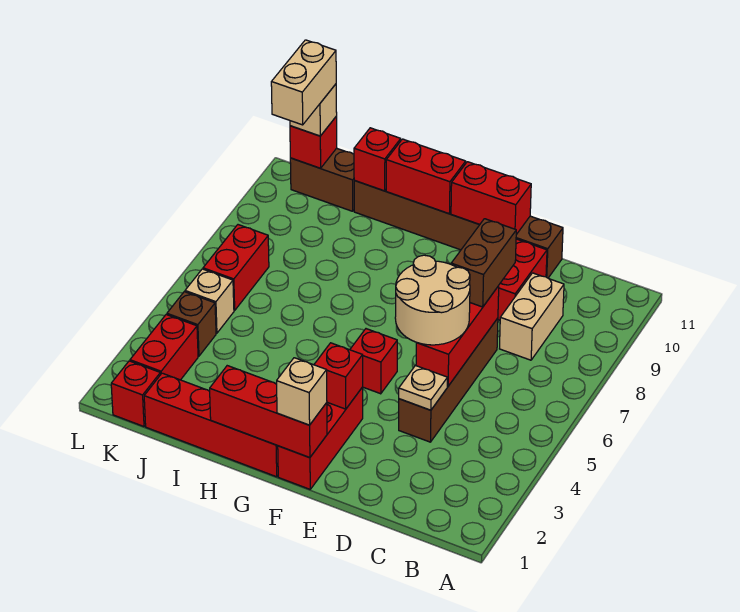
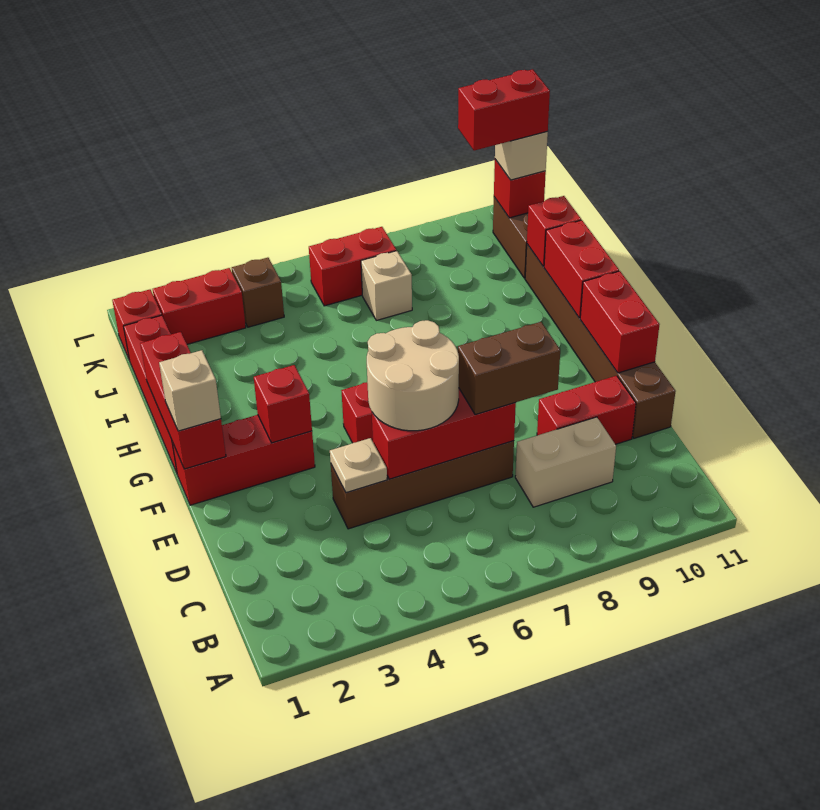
tan brick K5 level 1 -> tan brick J7 level 1
tan brick K10:K11 level 4 -> red brick K10:K11 level 4

